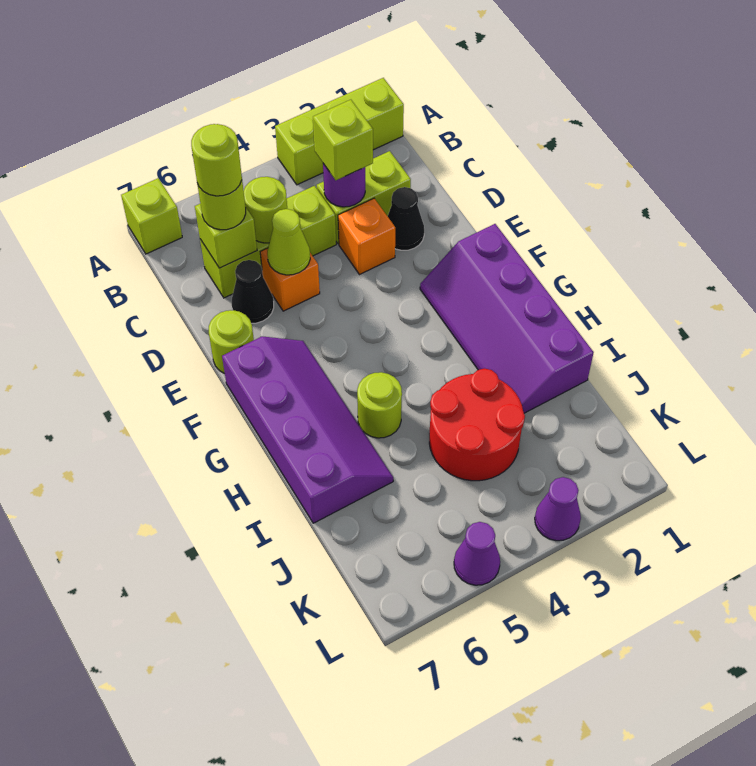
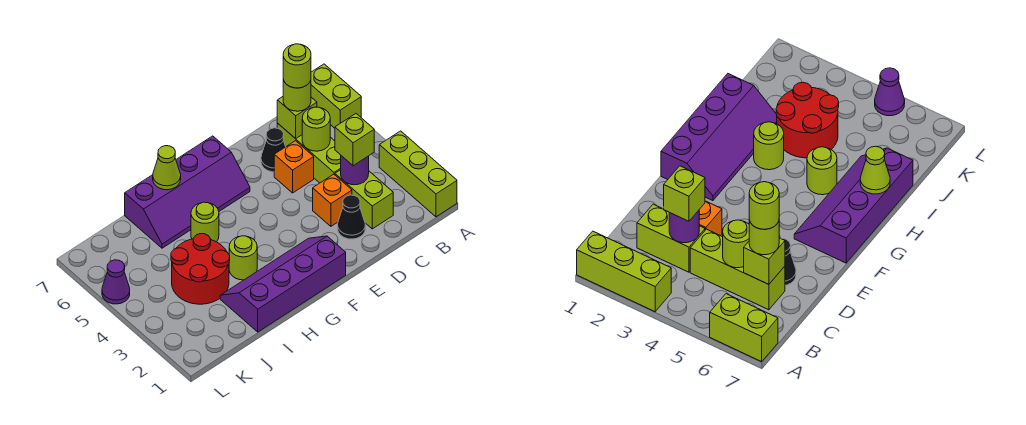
lime brick A7 level 1 -> lime brick A6:A7 level 1
lime cone D5 level 2 -> lime cone H7 level 2
lime round brick E7 level 1 -> lime round brick H3 level 1
purple cone L3 level 1 -> none

